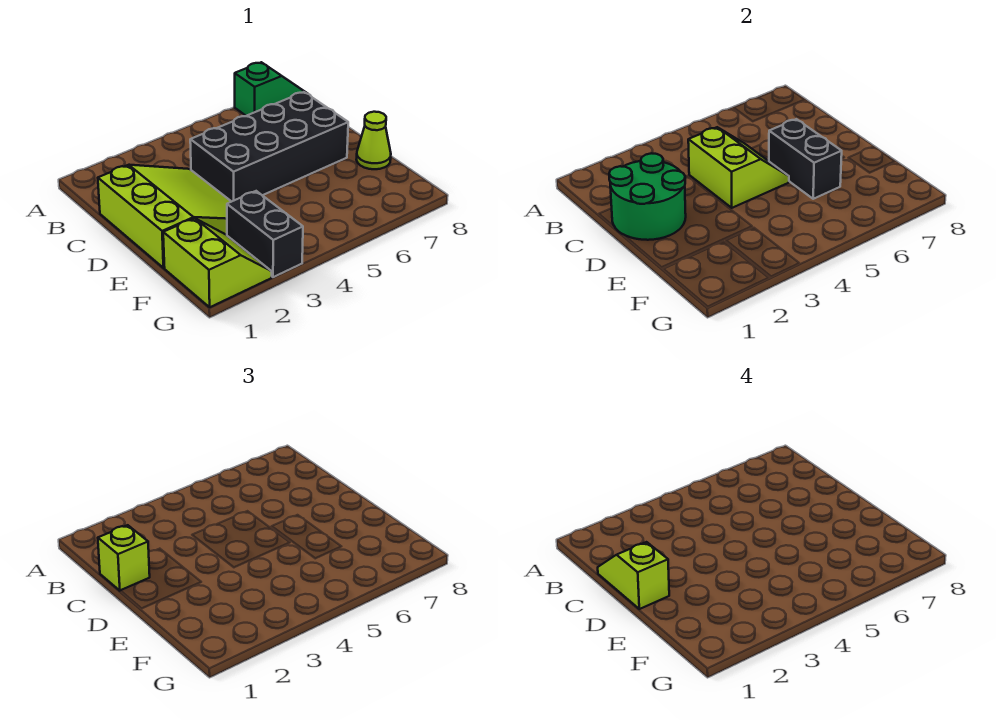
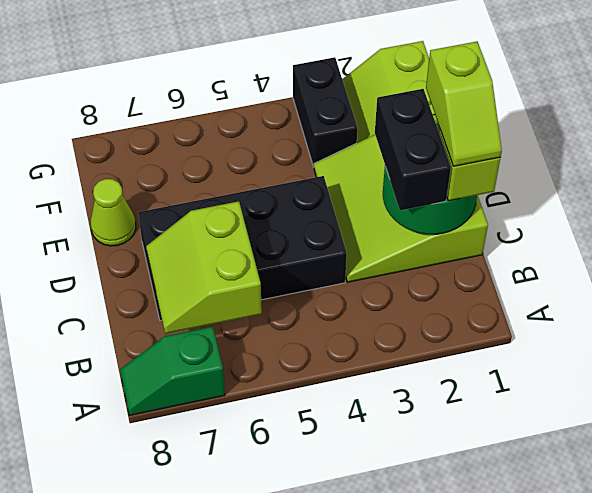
lime slope C4:D5 level 2 top 4 -> lime slope B6:C7 level 2 top 6
black brick D6:E6 level 2 -> black brick C2:D2 level 3

